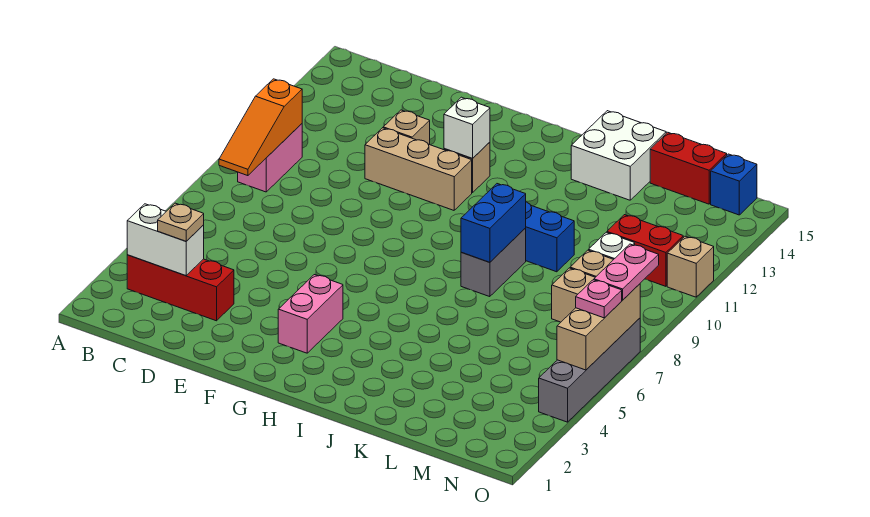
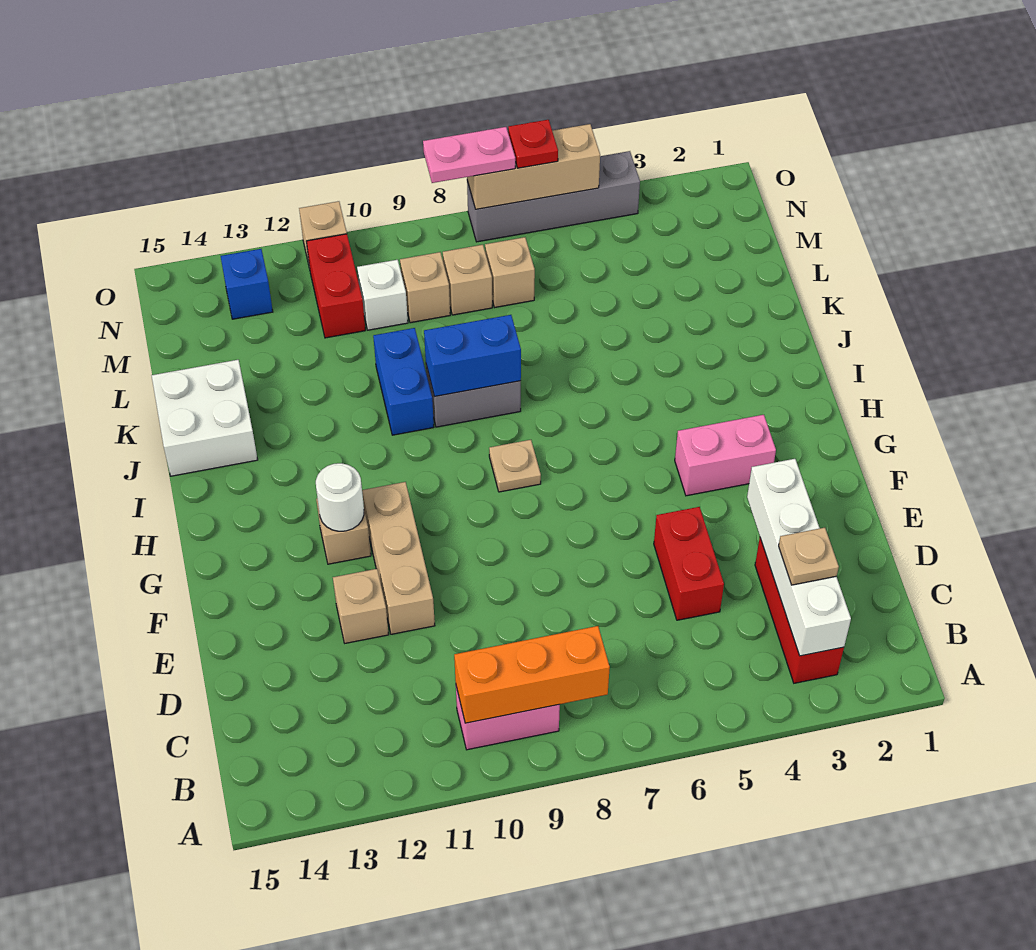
white brick B3:C3 level 2 -> white brick B3:E3 level 2
orange slope B8:B10 level 2 top 10 -> orange brick B8:B10 level 2
white brick G12 level 2 -> white round brick G12 level 2
none -> tan plate H8 level 1
red brick L15:M15 level 1 -> red brick D5:E5 level 1
none -> tan brick M7 level 1
blue brick N15 level 1 -> blue brick N13 level 1
pink plate O6 level 3 -> red plate O6 level 3

